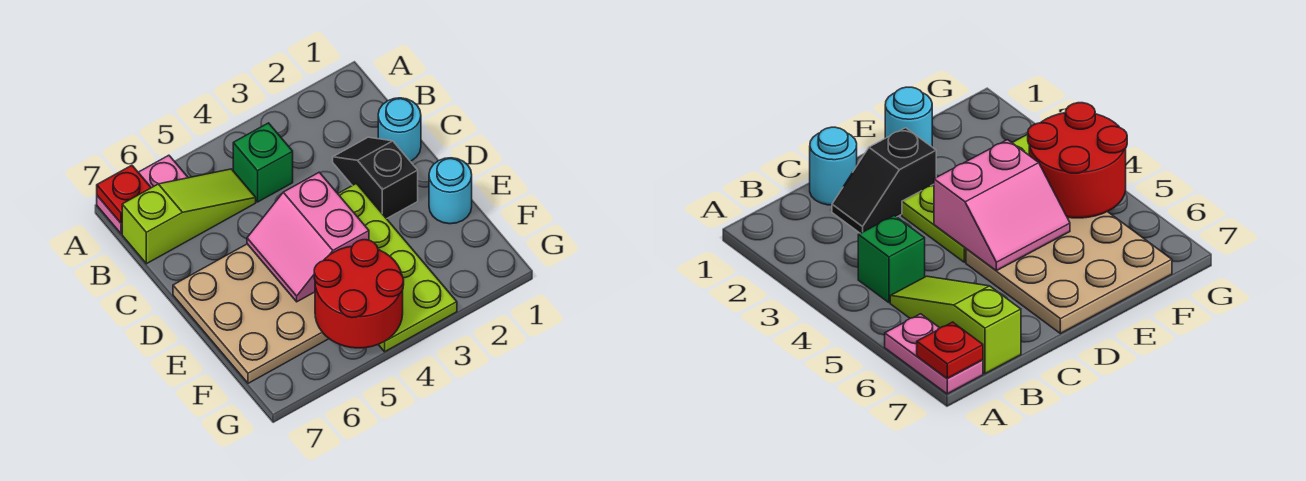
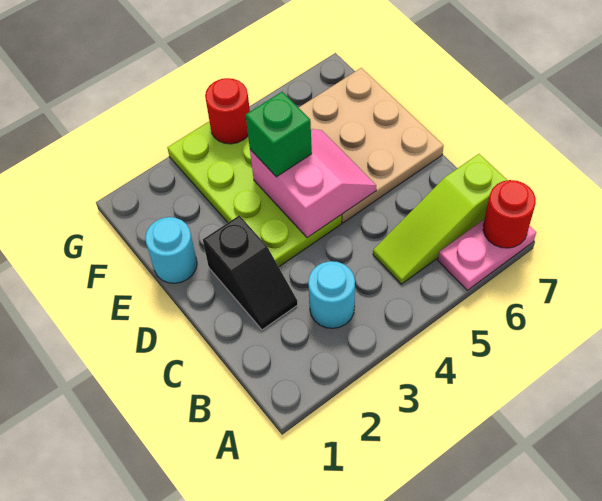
red plate A7 level 2 -> red round brick A7 level 2
green brick B4 level 1 -> green brick E4 level 3
cyan round brick C1 level 1 -> cyan round brick B3 level 1
red round brick F4:G5 level 2 -> red round brick G4 level 2

